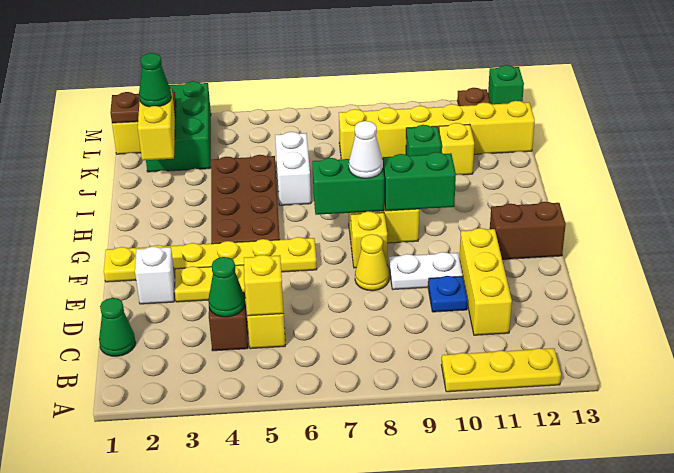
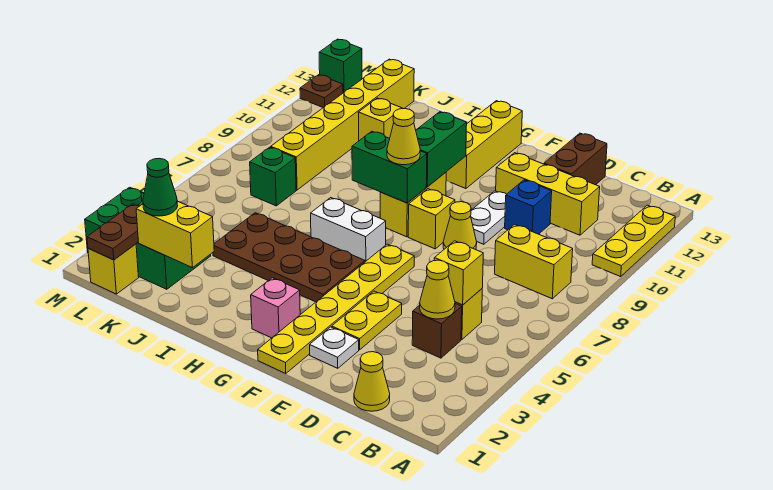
none -> yellow brick B8:C8 level 1
green cone C1 level 1 -> yellow cone C1 level 1
green cone C4 level 2 -> yellow cone C4 level 2
blue plate D10 level 1 -> blue brick D10 level 1
white brick E2 level 1 -> white plate E2 level 1
brown brick F12:F13 level 1 -> brown brick D12:D13 level 1
none -> pink brick G2 level 1
green brick G7:G8 level 2 -> green brick G8:H8 level 2
white cone G8 level 3 -> yellow cone G8 level 3
none -> yellow brick G11:G13 level 1
white brick I6:J6 level 1 -> white brick G6:H6 level 1
green brick J10 level 1 -> green brick K7 level 1

